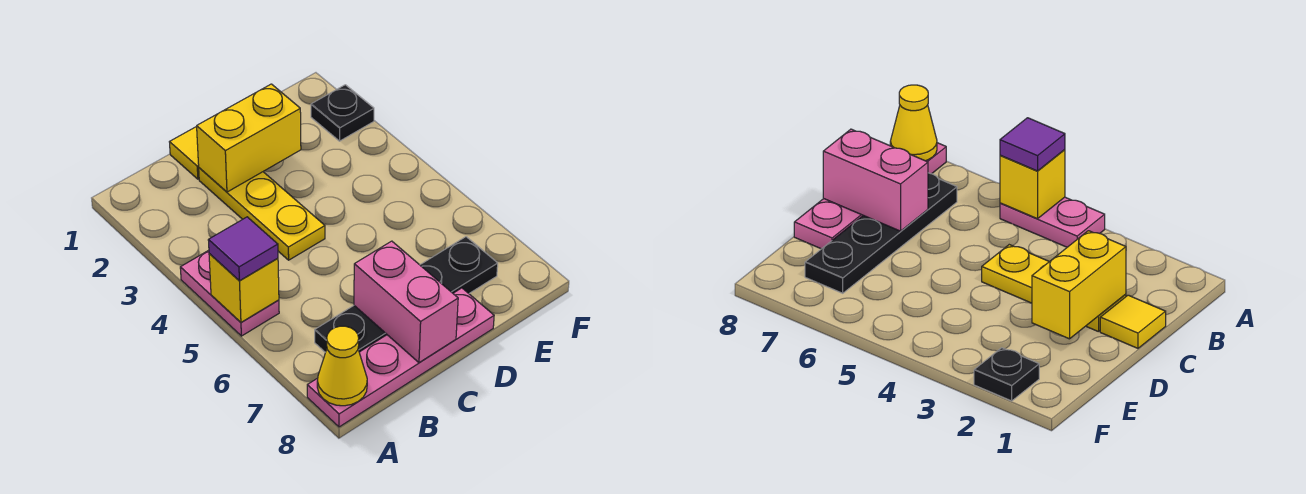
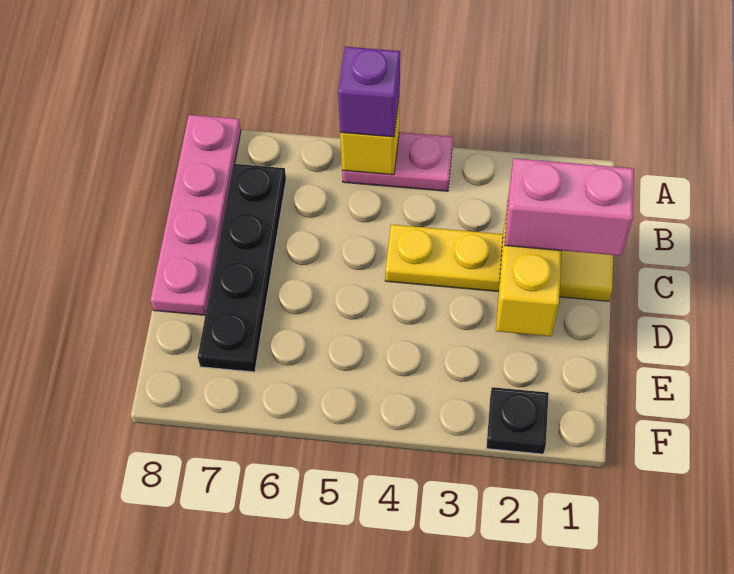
purple tile A5 level 3 -> purple brick A5 level 3
yellow cone A8 level 2 -> none
pink brick C7:C8 level 2 -> pink brick C1:C2 level 3

